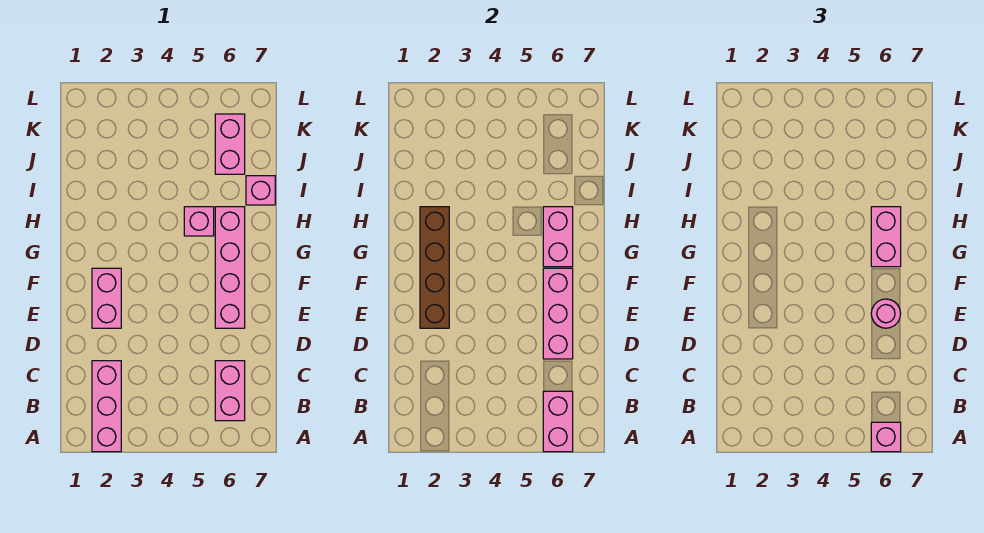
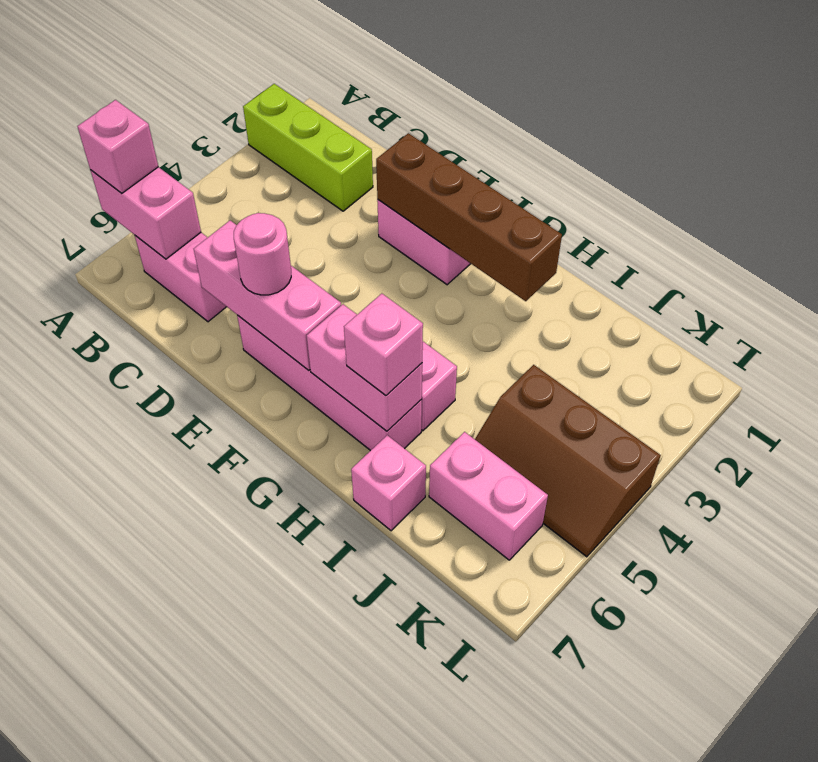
pink brick A2:C2 level 1 -> lime brick A2:C2 level 1
pink brick G6:H6 level 3 -> pink brick H6 level 3
none -> brown slope J4:L5 level 1 top 4

